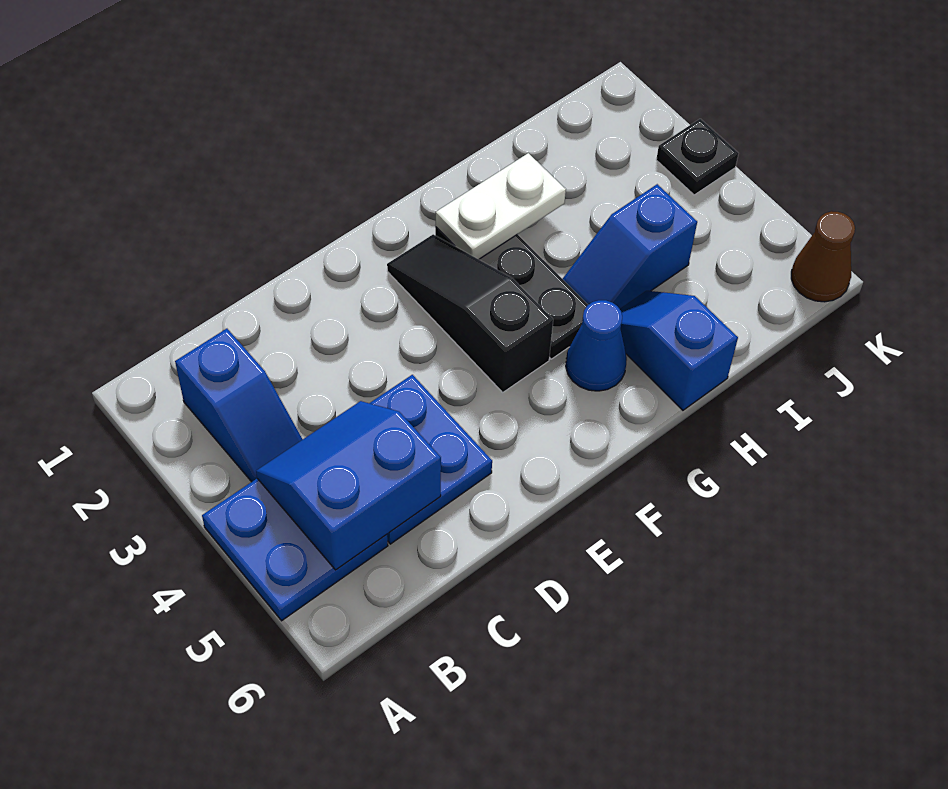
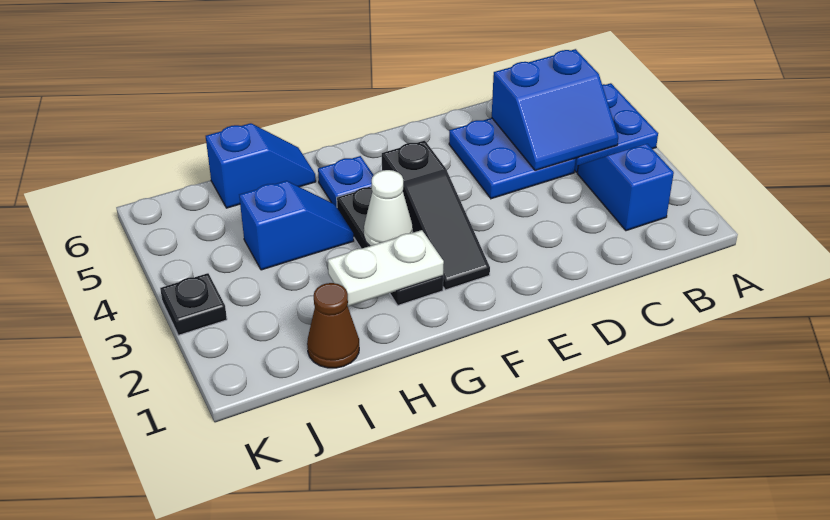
none -> white cone G3 level 2
blue cone G5 level 1 -> blue plate G5 level 1
blue slope H5:H6 level 1 top 6 -> blue slope H6:I6 level 1 top I
brown cone K6 level 1 -> brown cone I1 level 1

